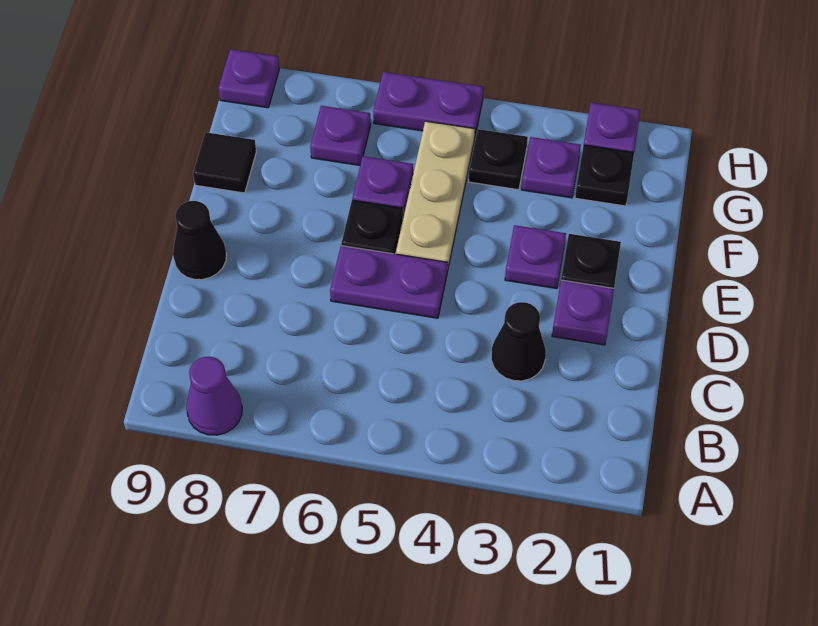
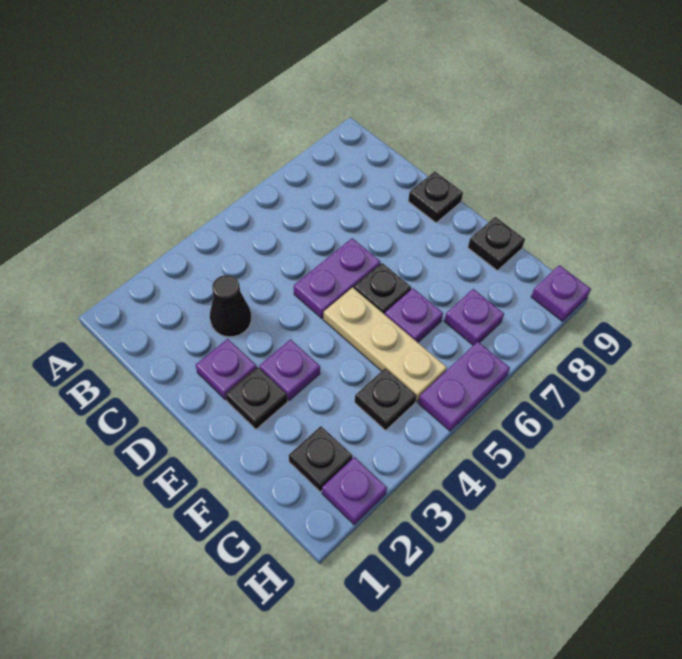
purple cone A8 level 1 -> none
black cone D9 level 1 -> black plate D9 level 1
black tile F9 level 1 -> black plate F9 level 1
purple plate G3 level 1 -> none

